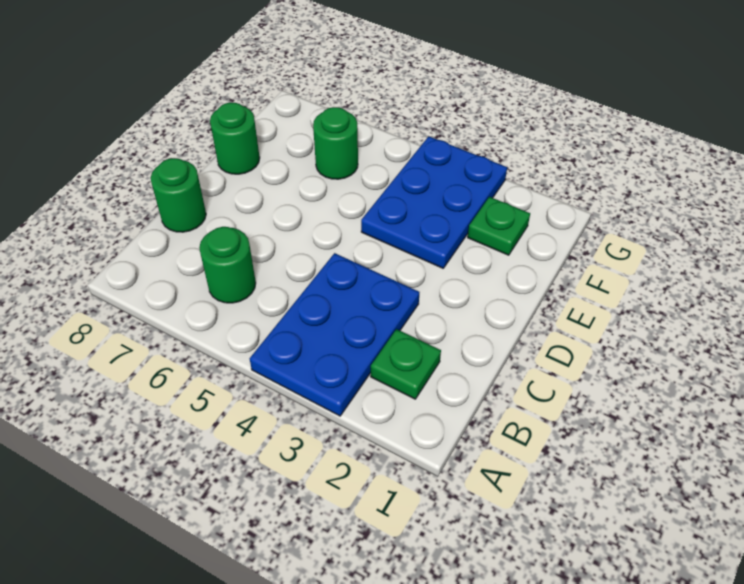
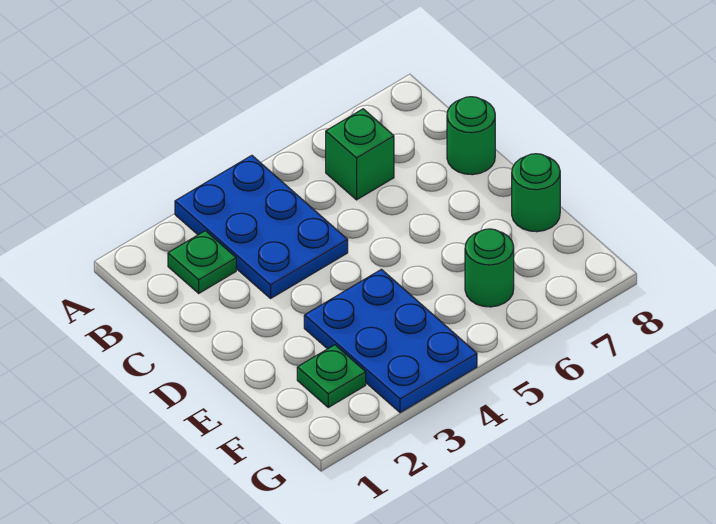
green round brick B6 level 1 -> green brick B6 level 1

